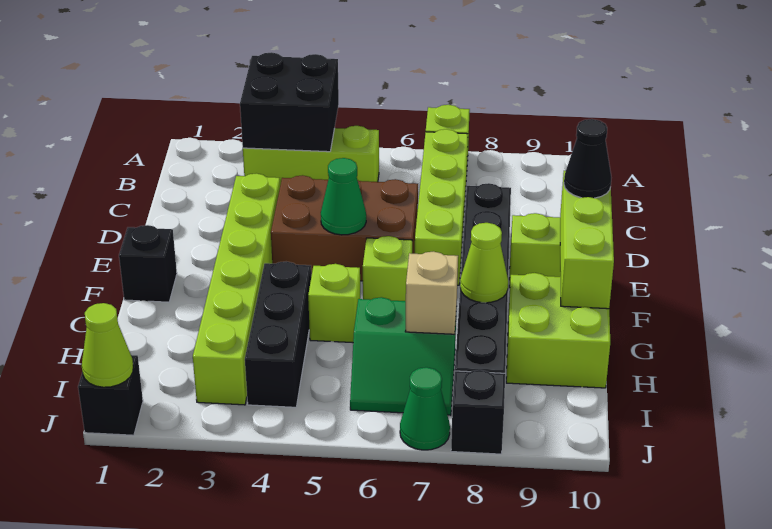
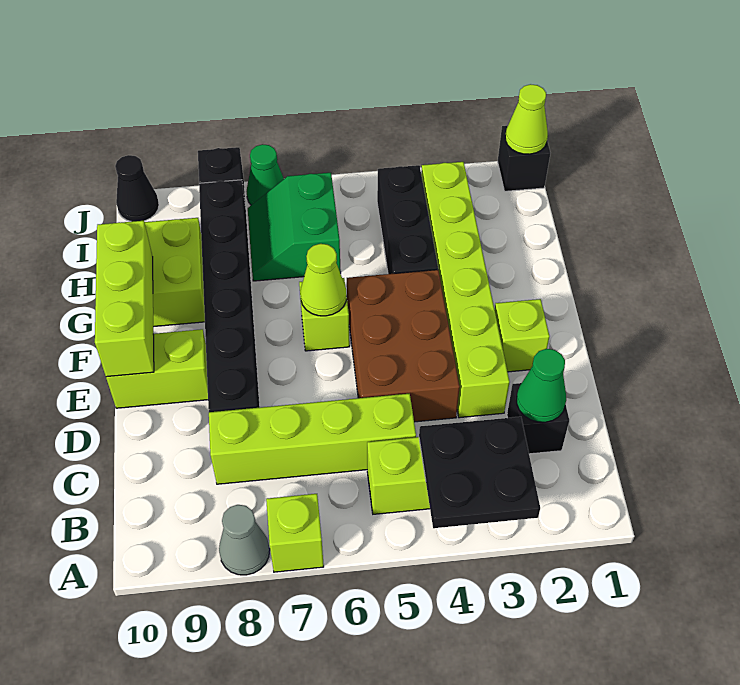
black brick A3:B4 level 2 -> black plate A3:B4 level 2
none -> grey cone A8 level 1
lime brick B7:E7 level 1 -> lime brick C5:C8 level 1
brown brick D4:E6 level 1 -> brown brick D4:F5 level 1
green cone E5 level 2 -> green cone C2 level 2
black cone E10 level 3 -> black cone J10 level 1
black brick F1 level 1 -> black brick C2 level 1
lime brick G5 level 1 -> lime brick E2 level 1
lime cone G8 level 2 -> lime cone F6 level 2
green slope H6:I7 level 1 top H -> green slope H6:I7 level 1 top 6
tan brick H7 level 2 -> none

